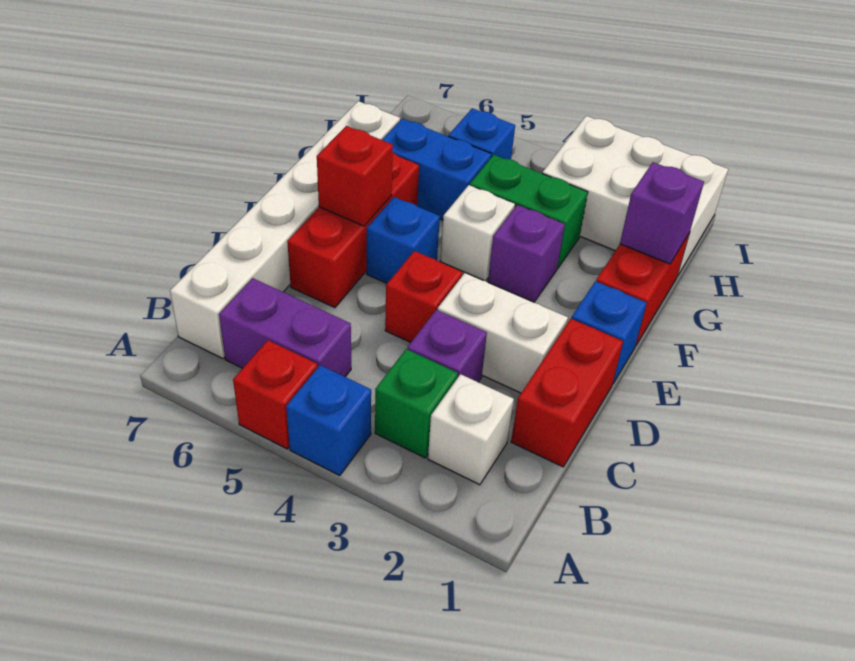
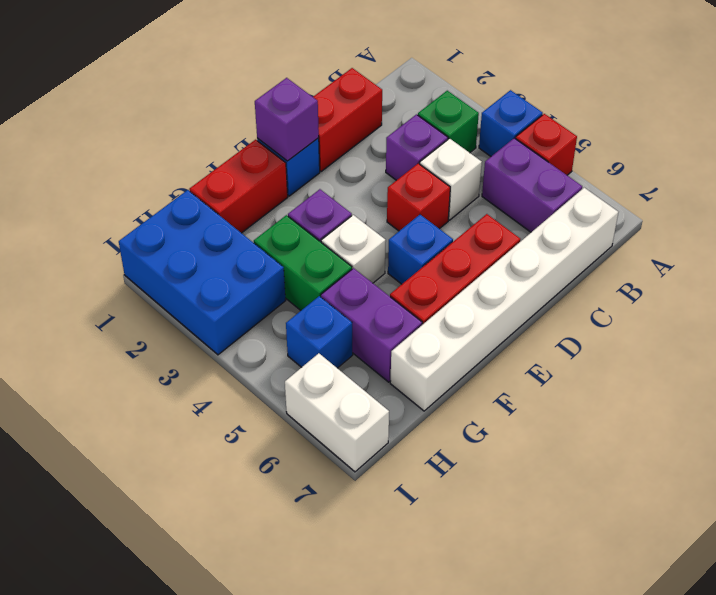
white brick B2 level 1 -> white brick C4 level 1
white brick D2:D3 level 1 -> white brick I6:I7 level 1
red brick E6 level 2 -> none
purple brick G1 level 2 -> purple brick E1 level 2
blue brick G5:G6 level 1 -> purple brick G5:G6 level 1
white brick H1:I3 level 1 -> blue brick H1:I3 level 1

